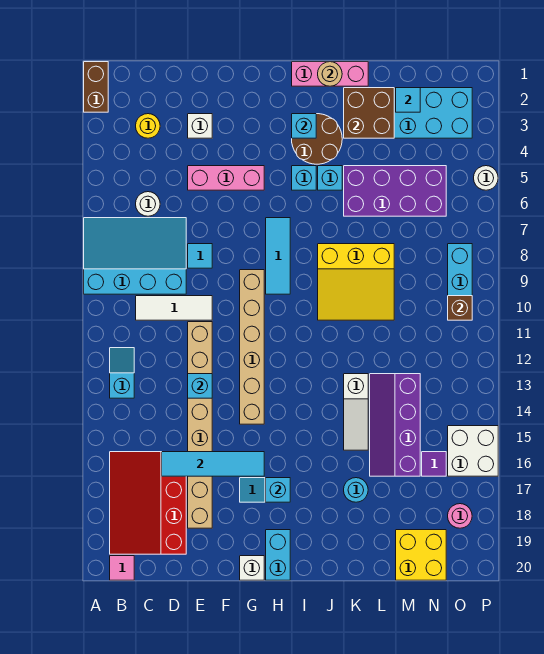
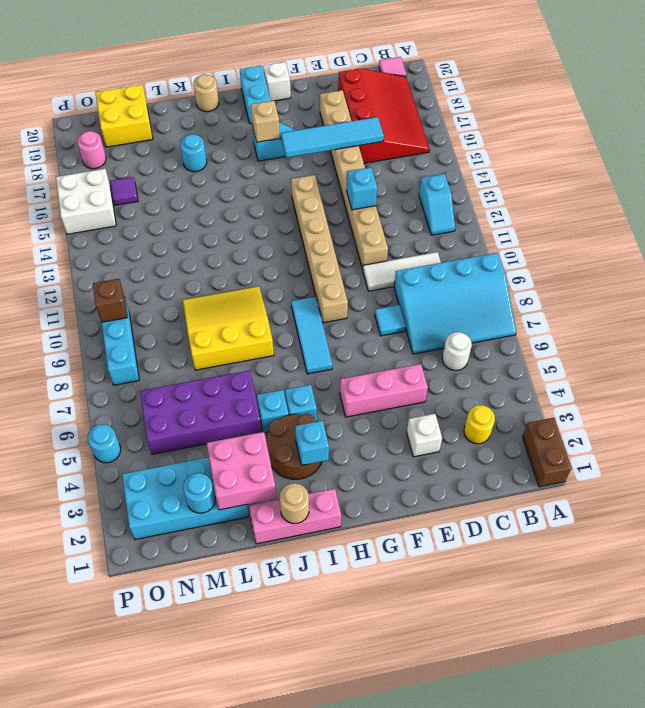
cyan brick H17 level 2 -> tan brick H17 level 2
none -> tan round brick J20 level 1
brown brick K2:L3 level 2 -> pink brick K2:L3 level 2
white slope K13:K15 level 1 top 13 -> none
purple slope L13:M16 level 1 top M -> none
cyan tile M2 level 2 -> cyan round brick M2 level 2
white round brick P5 level 1 -> cyan round brick P5 level 1

